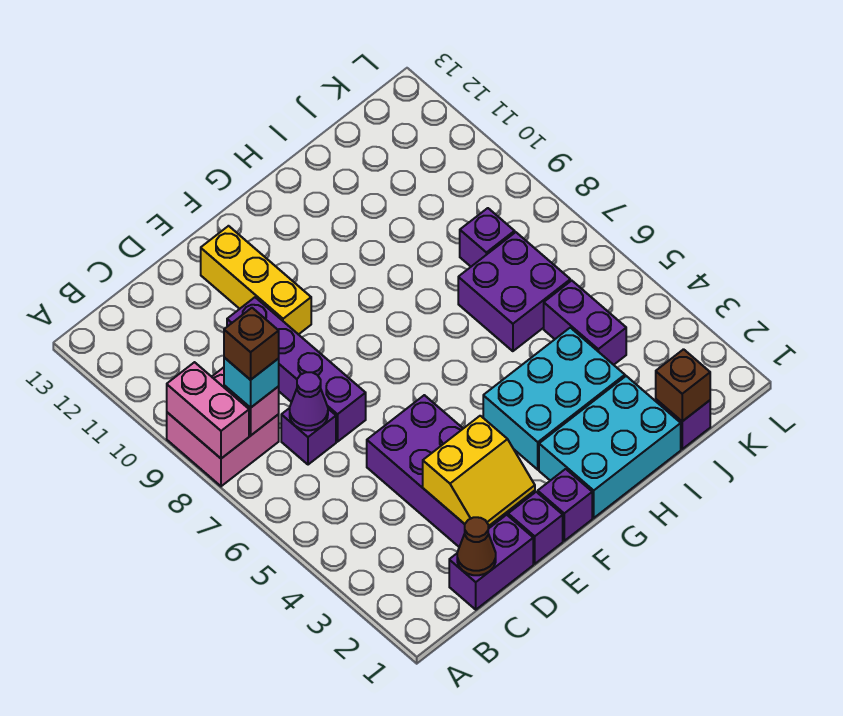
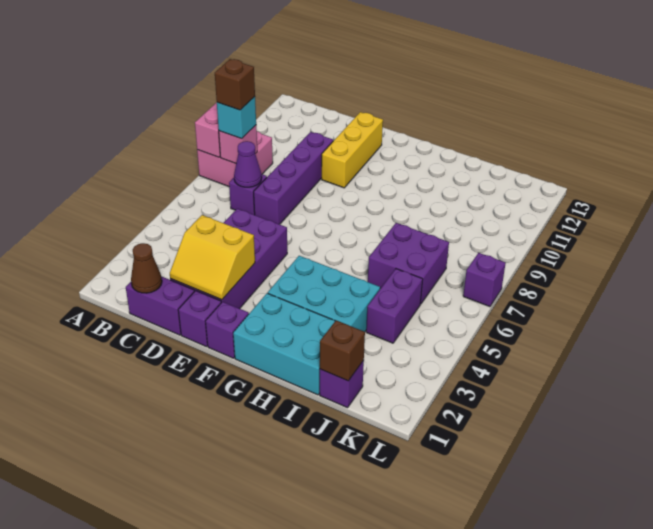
purple brick J8 level 1 -> purple brick L7 level 1

